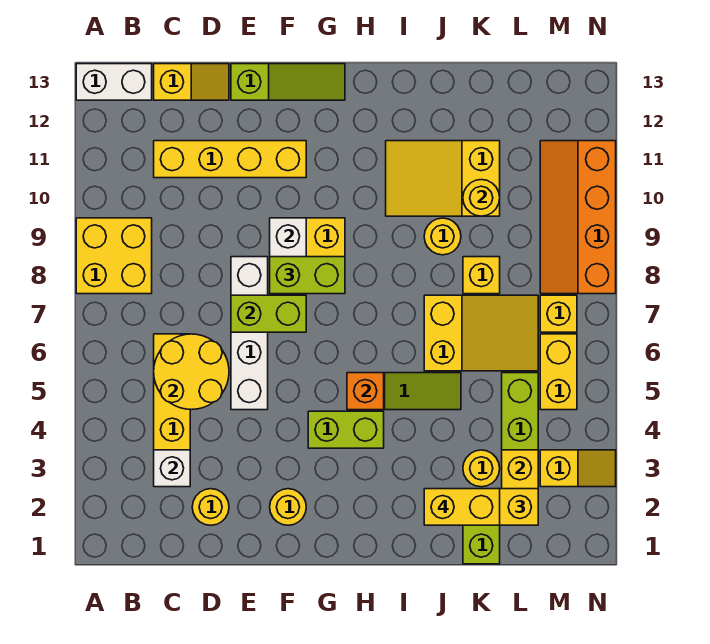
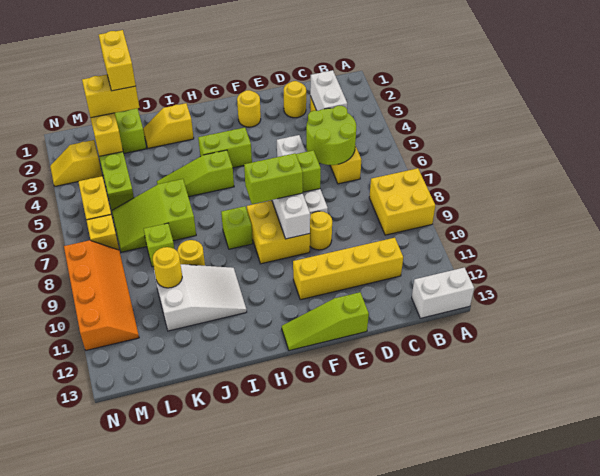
white brick C3 level 2 -> white brick C3:C4 level 2
yellow round brick C5:D6 level 2 -> lime round brick C5:D6 level 2
yellow slope C13:D13 level 1 top C -> yellow slope I2:J2 level 1 top I
orange brick H5 level 2 -> none
none -> lime brick H8 level 1
yellow slope I10:K11 level 1 top K -> white slope I10:K11 level 1 top K
yellow brick J2:K2 level 4 -> yellow brick K1:K2 level 4
yellow slope J6:L7 level 1 top J -> lime slope J6:L7 level 1 top J
yellow round brick K3 level 1 -> yellow round brick E9 level 1
yellow brick K8 level 1 -> lime brick K8 level 1

